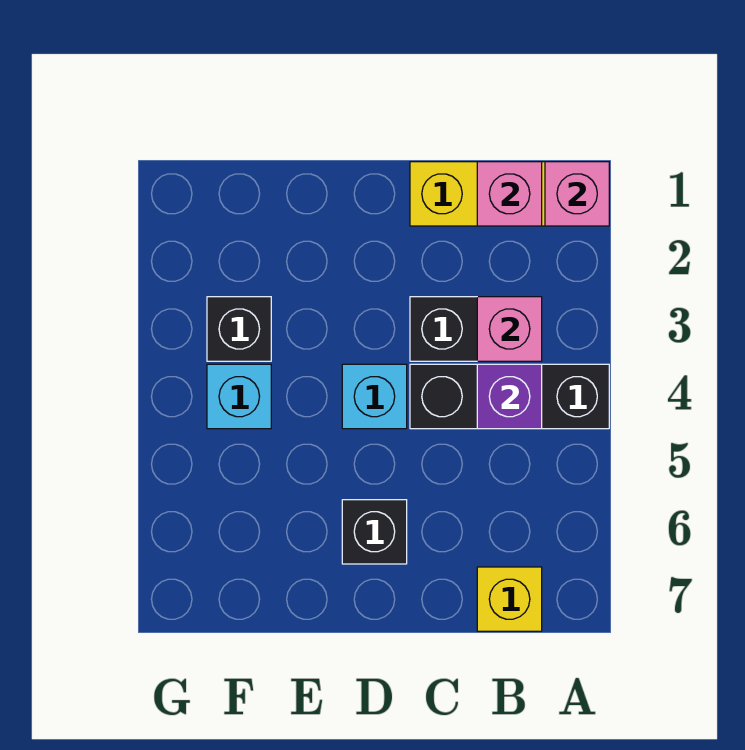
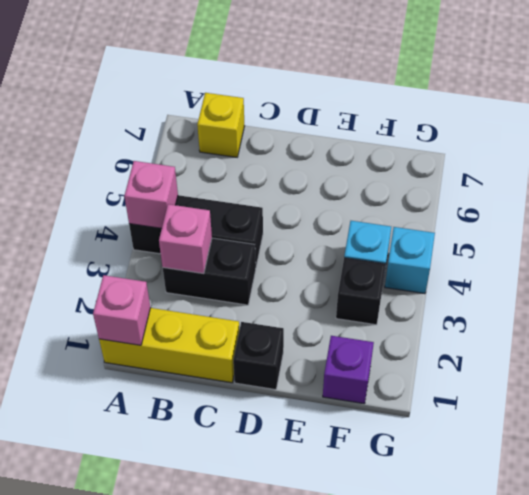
pink brick B1 level 2 -> pink brick A4 level 2
purple brick B4 level 2 -> purple brick F1 level 1
cyan brick D4 level 1 -> cyan brick G4 level 1
black brick D6 level 1 -> black brick D1 level 1

